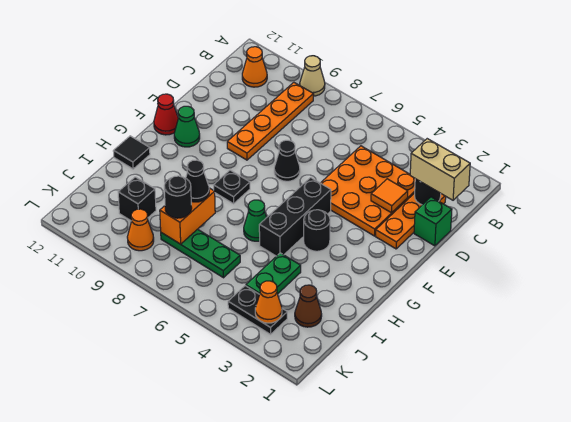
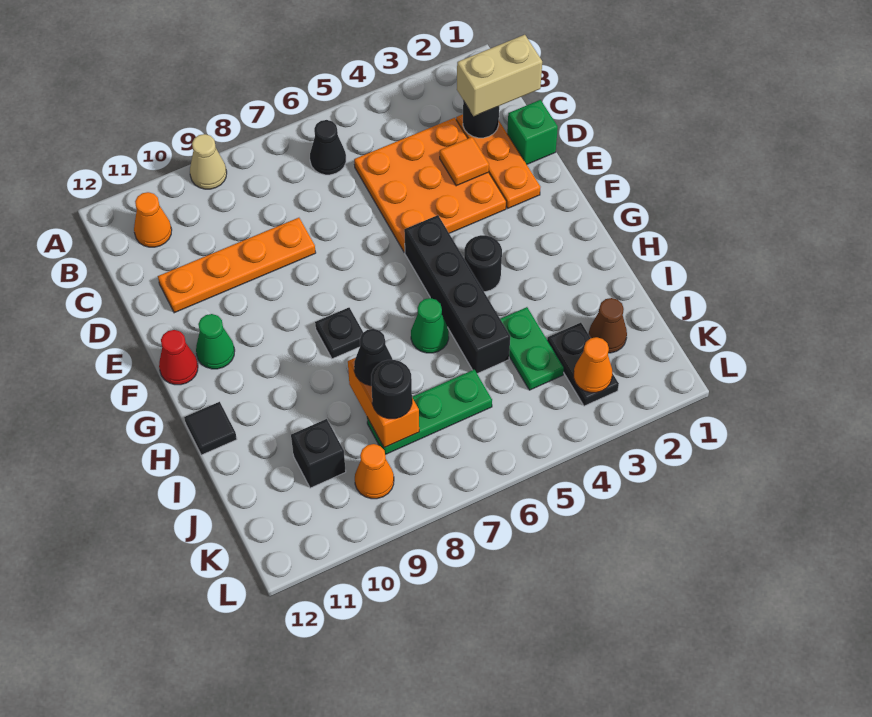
orange plate B9:E9 level 1 -> orange plate D8:D11 level 1
black cone E7 level 1 -> black cone B6 level 1
black brick F5:H5 level 1 -> black brick F5:I5 level 1
black plate K3:K4 level 1 -> black plate J3:K3 level 1

